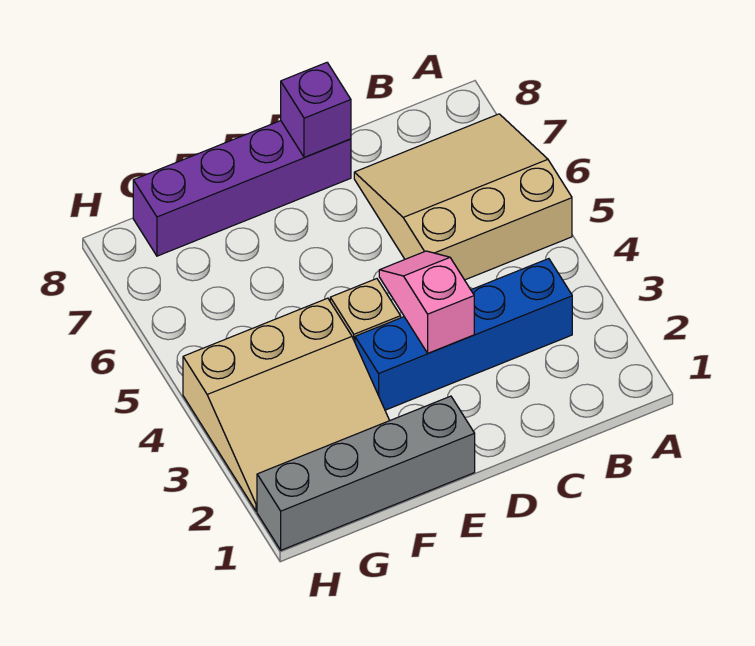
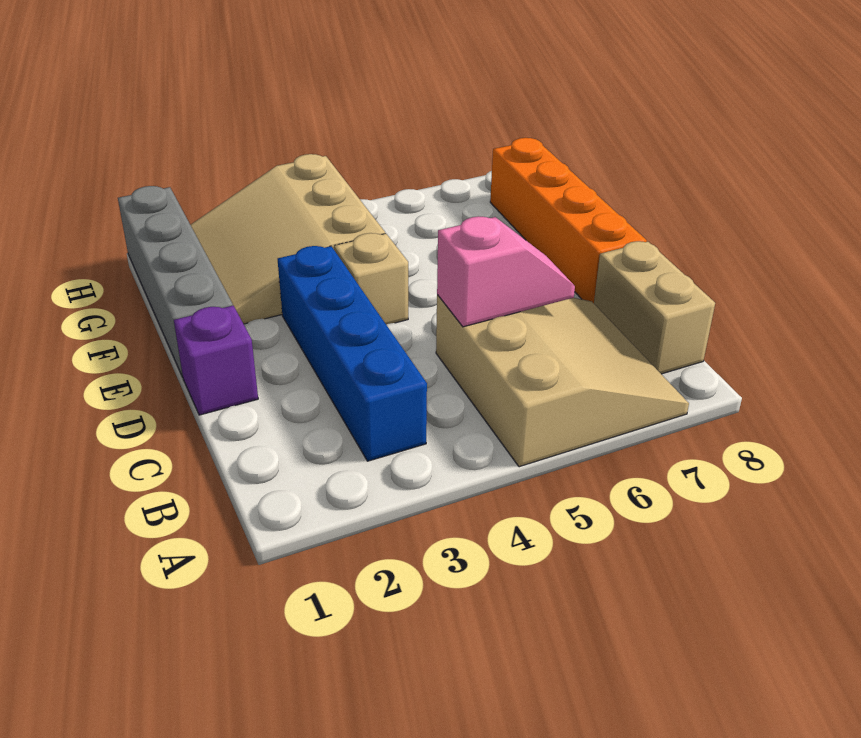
none -> tan brick B8:C8 level 1
pink slope D3:D4 level 2 top 3 -> pink slope C5:C6 level 2 top 5
purple brick D8:G8 level 1 -> orange brick D8:G8 level 1
purple brick D8 level 2 -> purple brick D1 level 1

